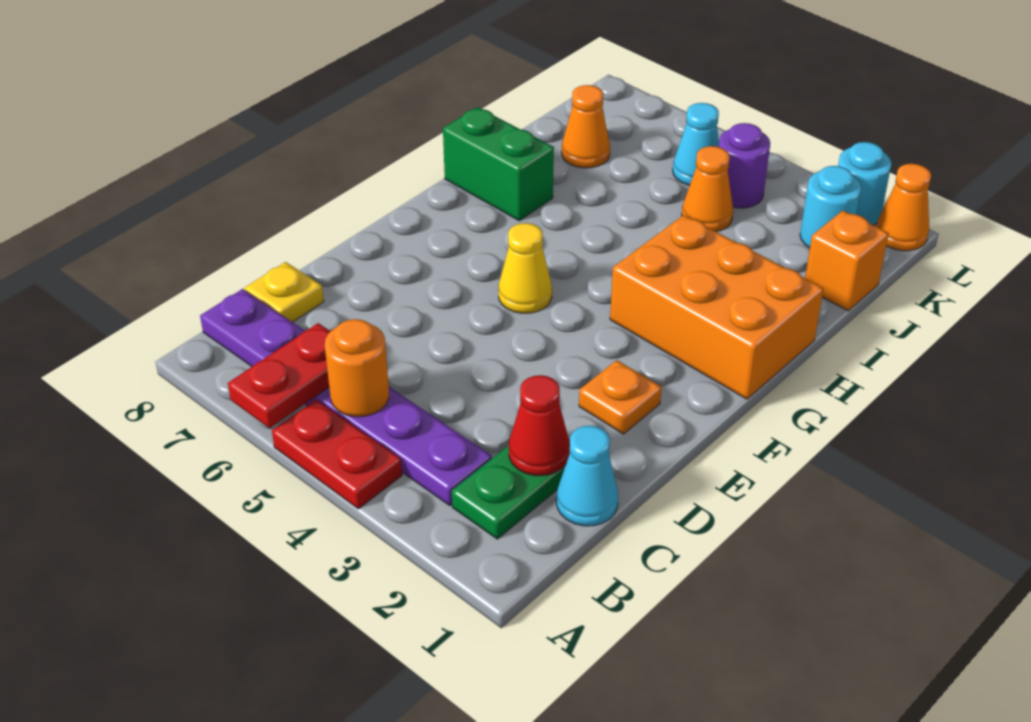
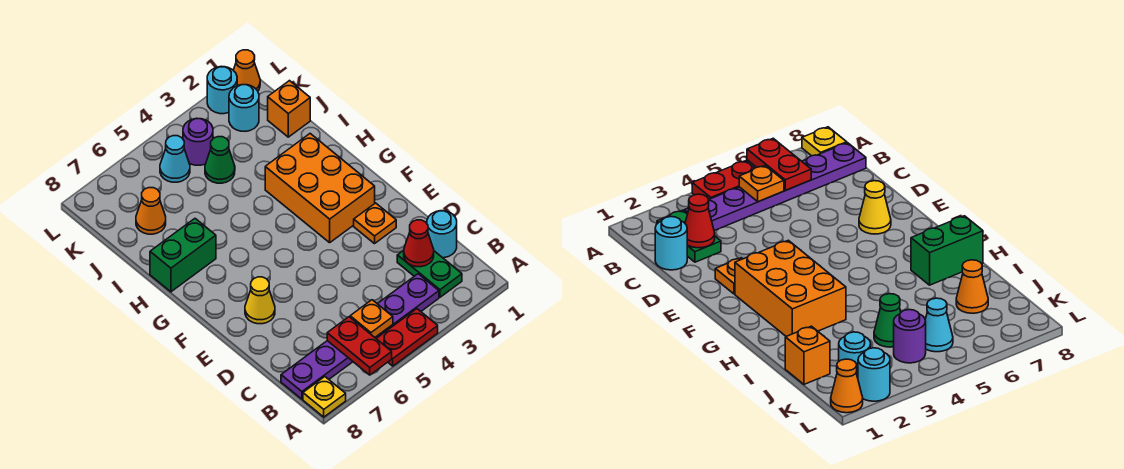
orange round brick B5 level 2 -> orange plate B5 level 2
cyan cone C1 level 1 -> cyan round brick C1 level 1
yellow plate C8 level 1 -> yellow plate A8 level 1
yellow cone F5 level 1 -> yellow cone E7 level 1
orange brick G1:H3 level 1 -> orange brick F2:H3 level 1
orange cone J4 level 1 -> green cone J4 level 1

